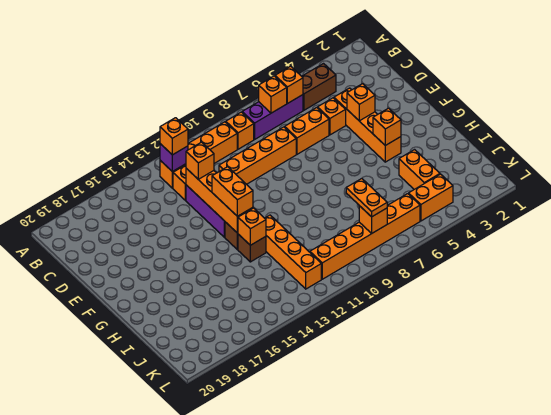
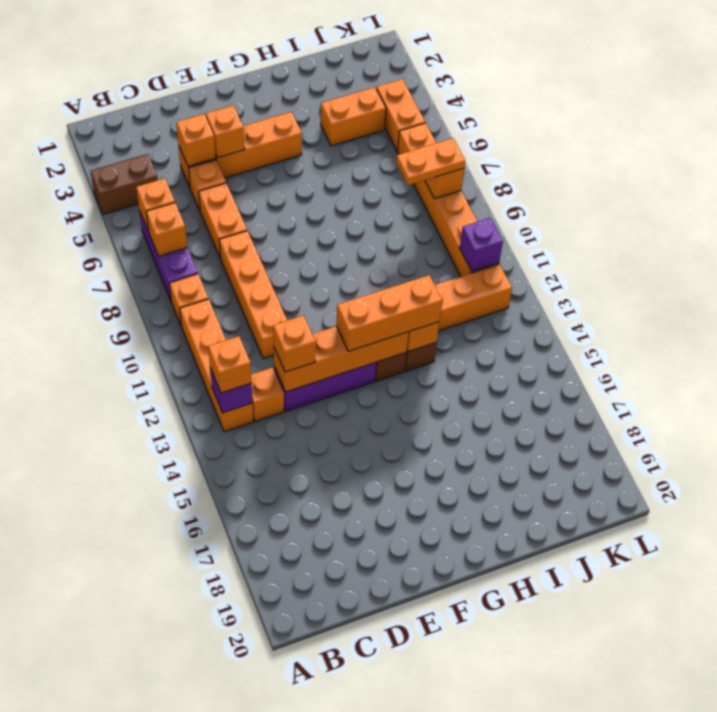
brown brick B4:B5 level 1 -> brown brick A4:B4 level 1
orange brick F13:G13 level 3 -> orange brick F13:H13 level 3
orange brick G4 level 2 -> orange brick D4 level 2
none -> purple brick K11 level 2

